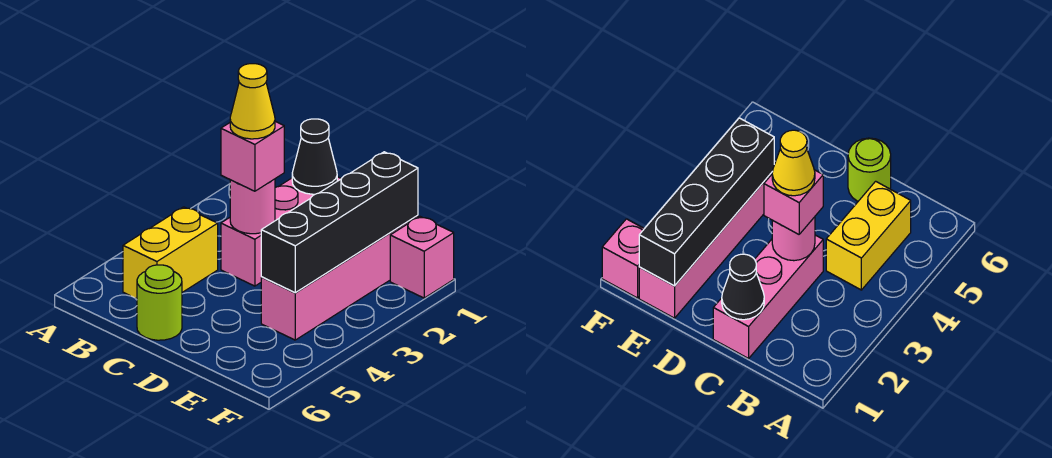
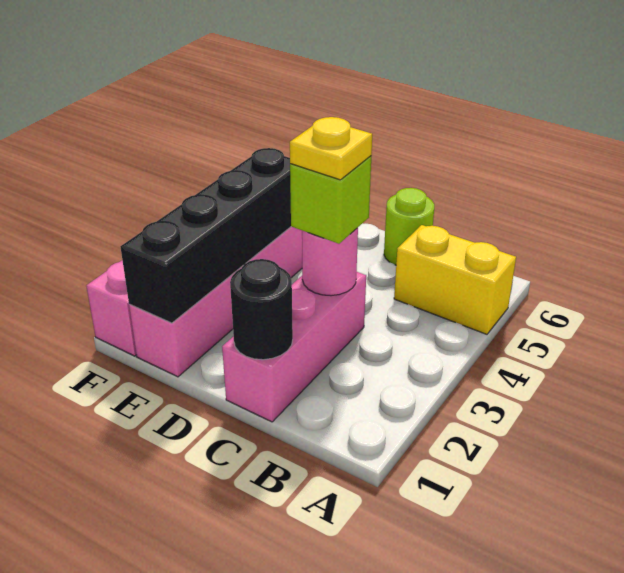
yellow brick B4:B5 level 1 -> yellow brick A5:B5 level 1
black cone C1 level 2 -> black round brick C1 level 2
pink brick C3 level 3 -> lime brick C3 level 3
yellow cone C3 level 4 -> yellow plate C3 level 4

